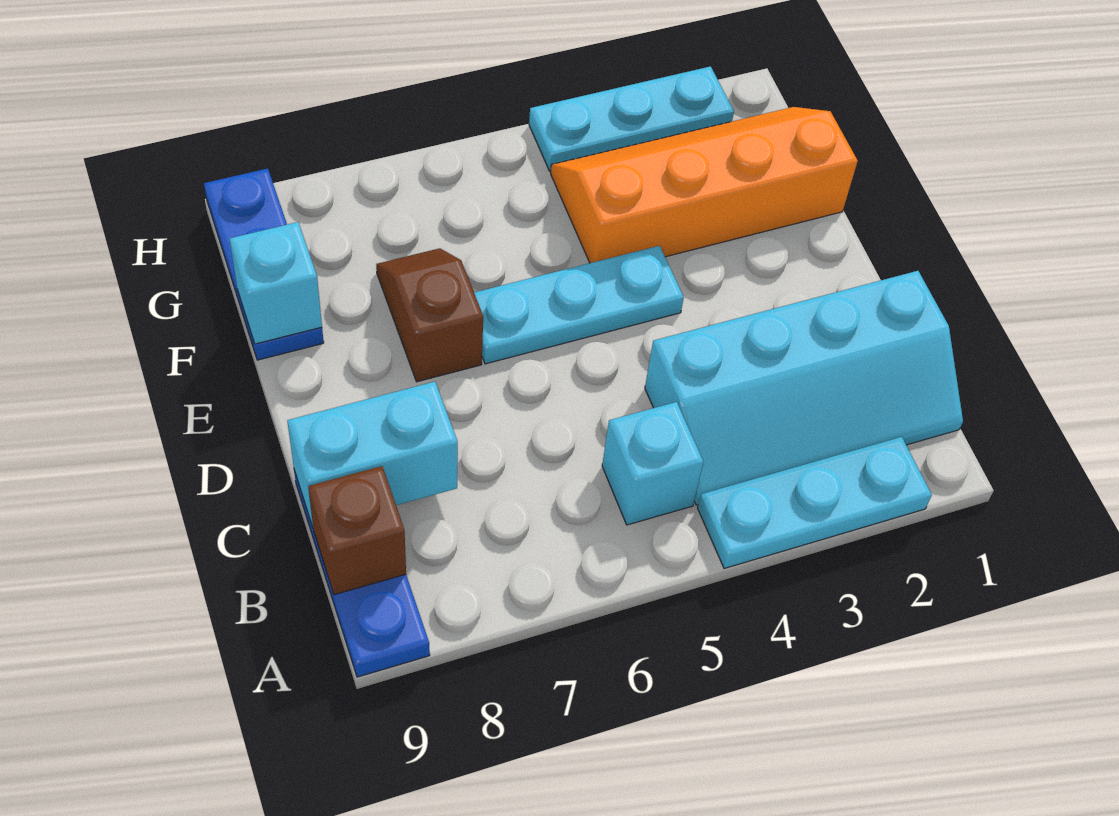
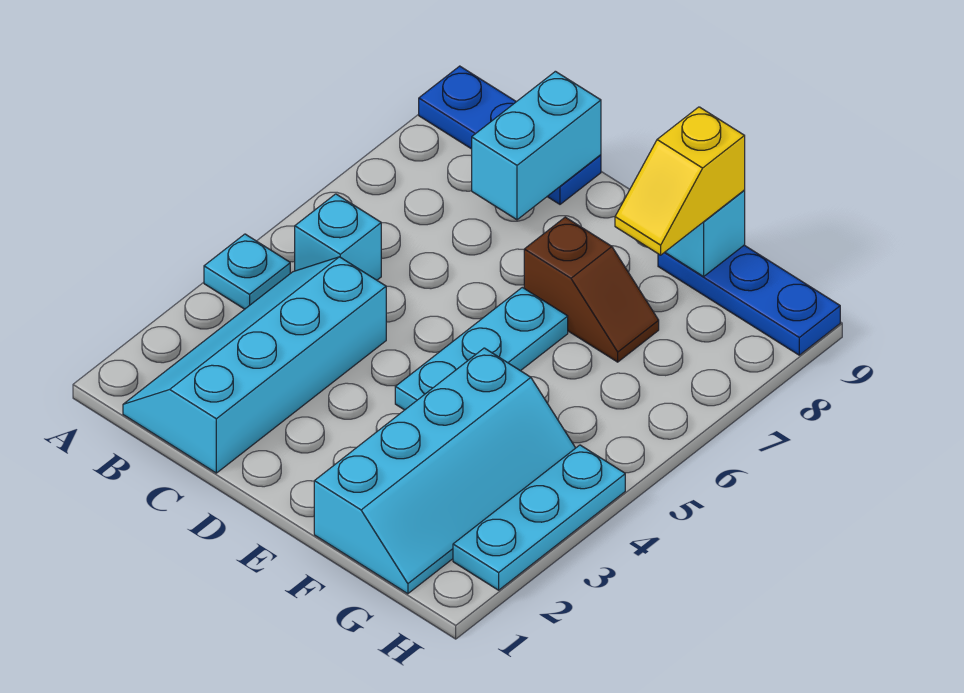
cyan plate A2:A4 level 1 -> cyan plate A4 level 1
brown brick B9 level 2 -> none
orange slope F1:G4 level 1 top F -> cyan slope F1:G4 level 1 top F
none -> yellow slope F8:F9 level 3 top 9

